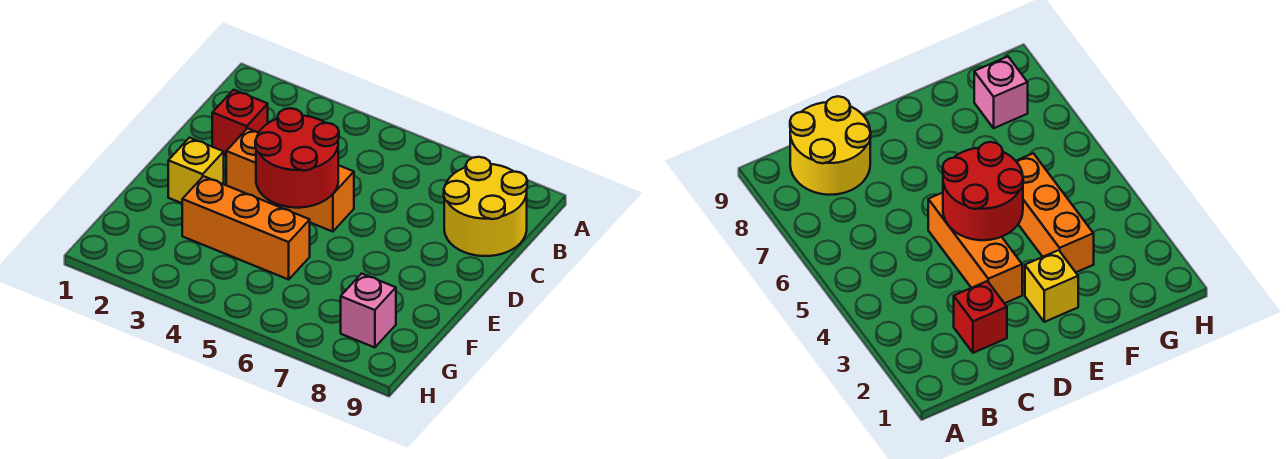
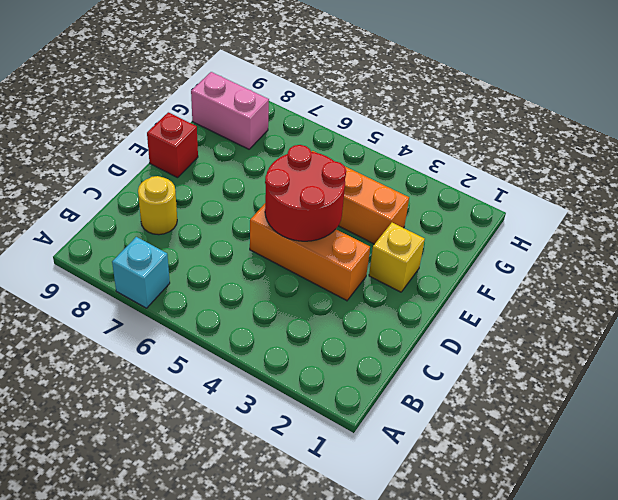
none -> cyan brick A7 level 1
yellow round brick B8:C9 level 1 -> yellow round brick C8 level 1
red brick C2 level 1 -> red brick E9 level 1
pink brick G8 level 1 -> pink brick G8:G9 level 1

